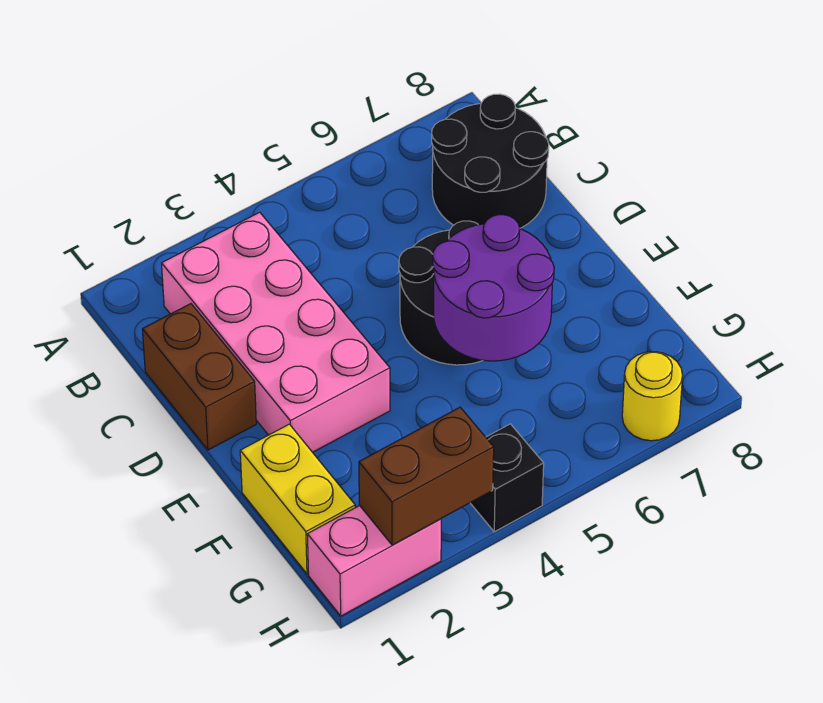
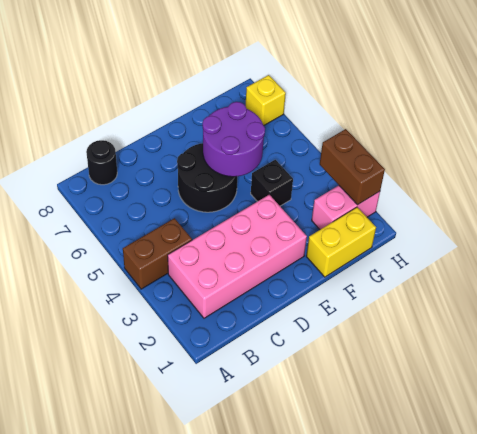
black round brick B7:C8 level 1 -> black round brick B8 level 1
brown brick C1:D1 level 1 -> brown brick A4:B4 level 1
pink brick H1:H2 level 1 -> pink brick G2:H2 level 1
black brick H4 level 1 -> black brick F4 level 1
yellow round brick H7 level 1 -> yellow brick H7 level 1

